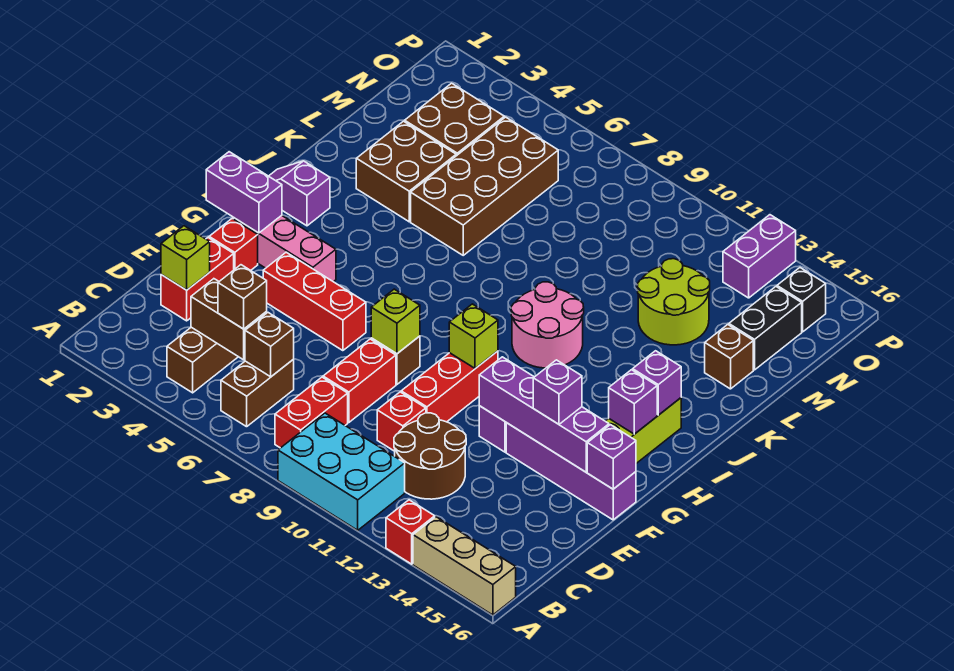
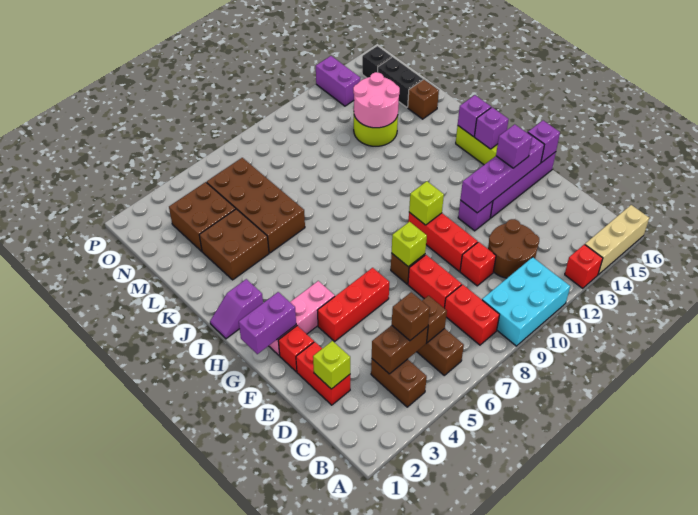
pink round brick I10:J11 level 1 -> pink round brick L12:M13 level 2

